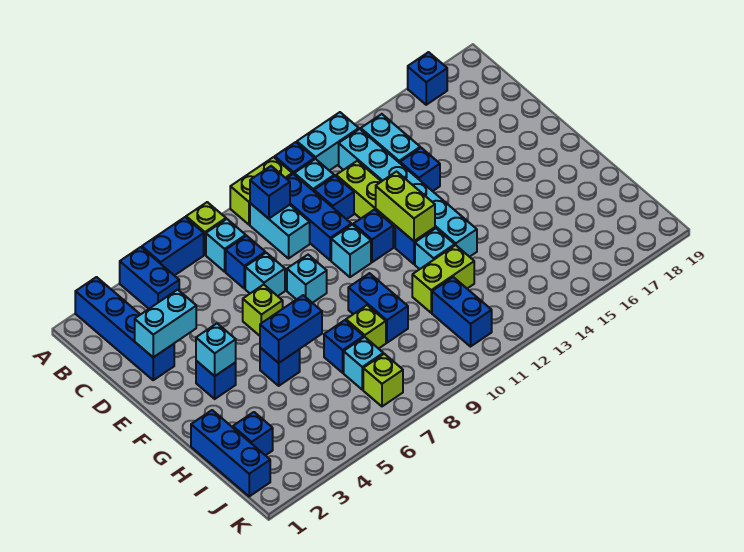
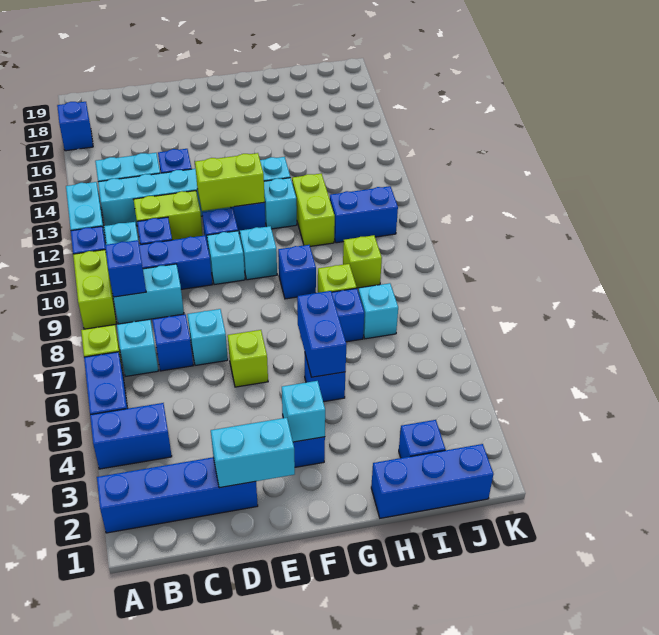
cyan brick D2:D3 level 2 -> cyan brick D2:E2 level 2
cyan brick E8 level 1 -> cyan brick F10 level 1
blue brick G9:H9 level 1 -> blue brick G9 level 1
lime brick J7 level 1 -> lime brick I9 level 1

